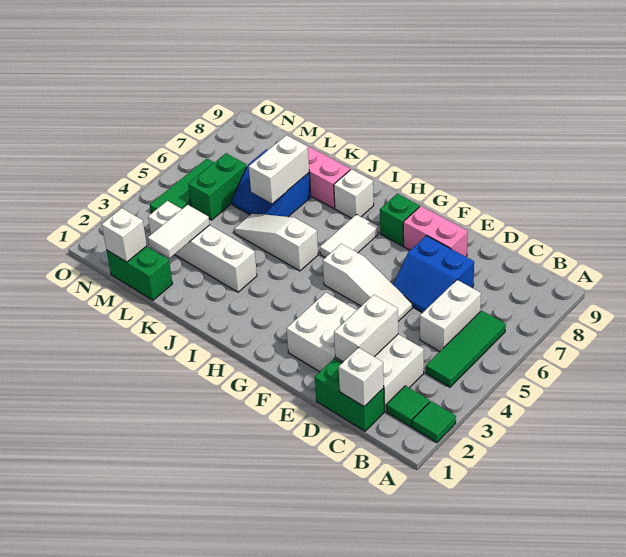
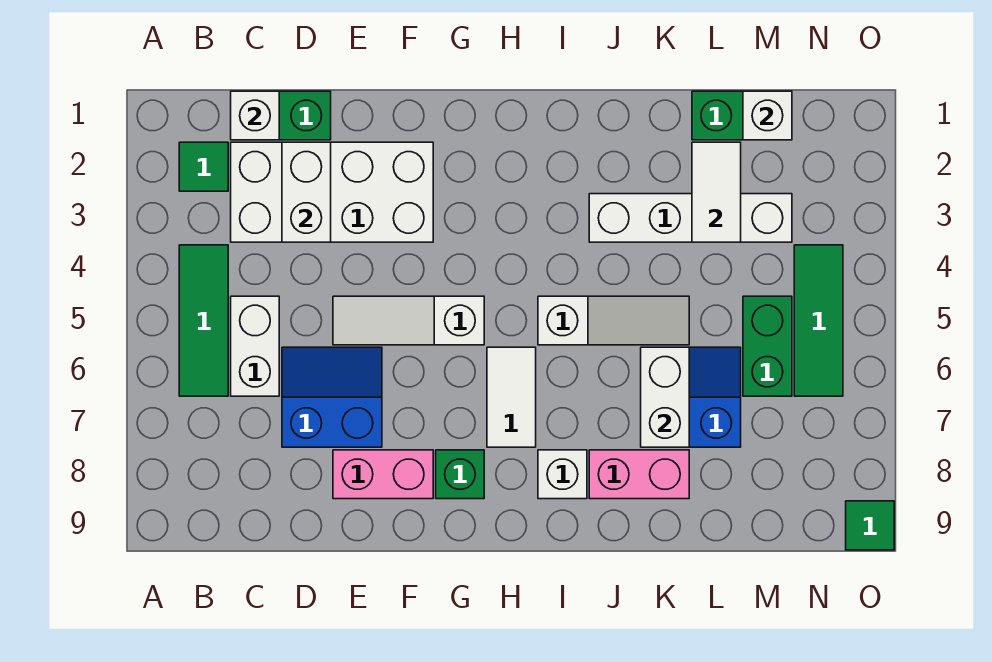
green tile A2 level 1 -> green tile O9 level 1

